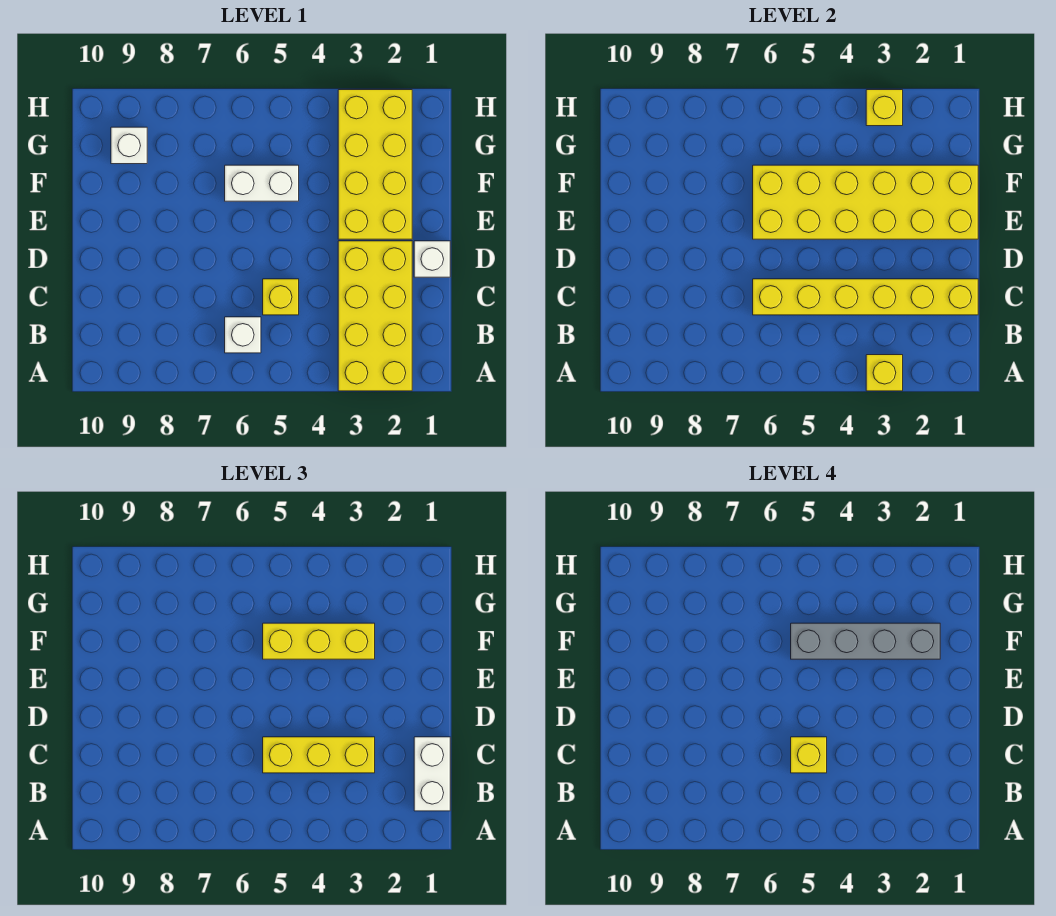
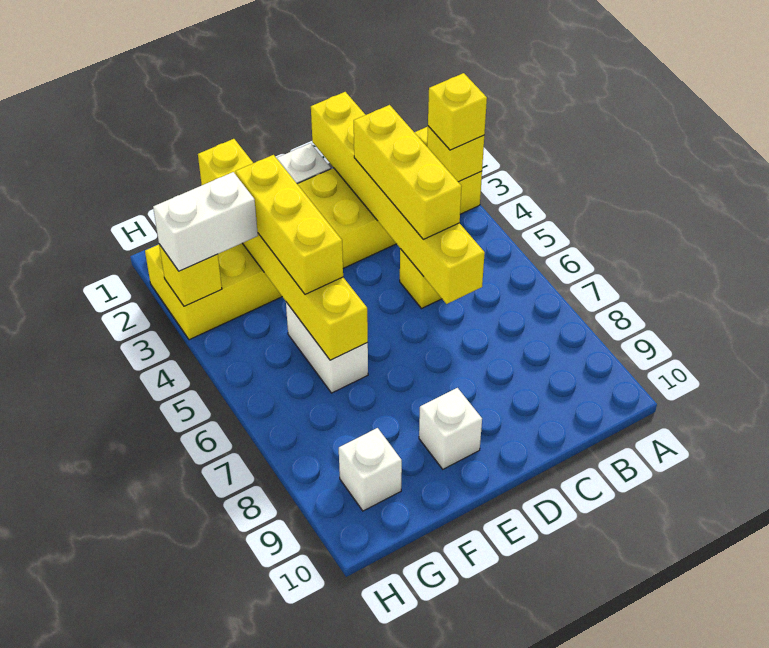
white brick B1:C1 level 3 -> white brick G3:H3 level 3
white brick B6 level 1 -> white brick E9 level 1
yellow brick C5 level 4 -> yellow brick A3 level 3
yellow brick E1:F6 level 2 -> yellow brick F1:F6 level 2
grey brick F2:F5 level 4 -> none

